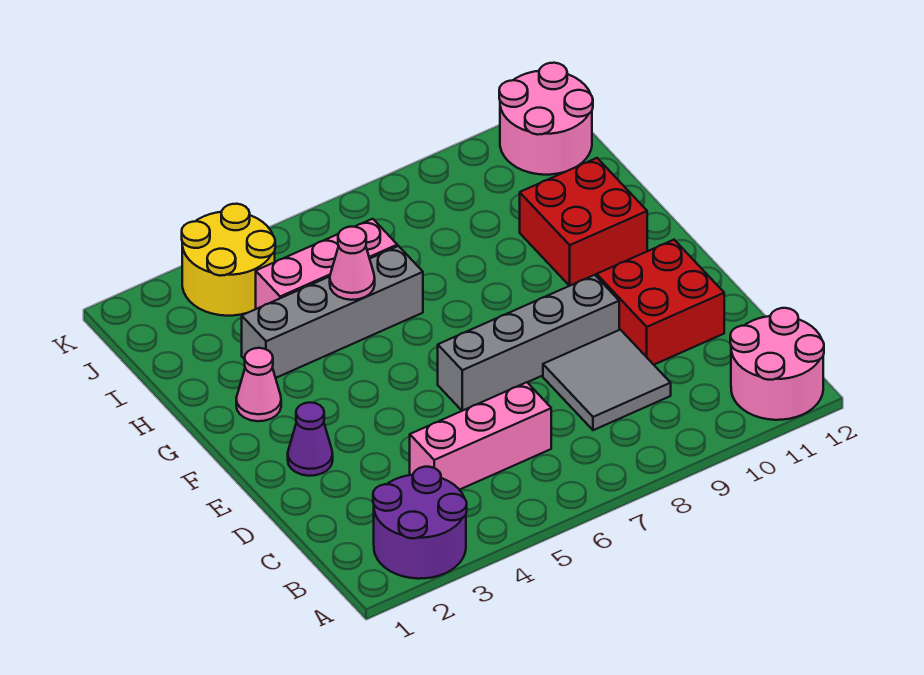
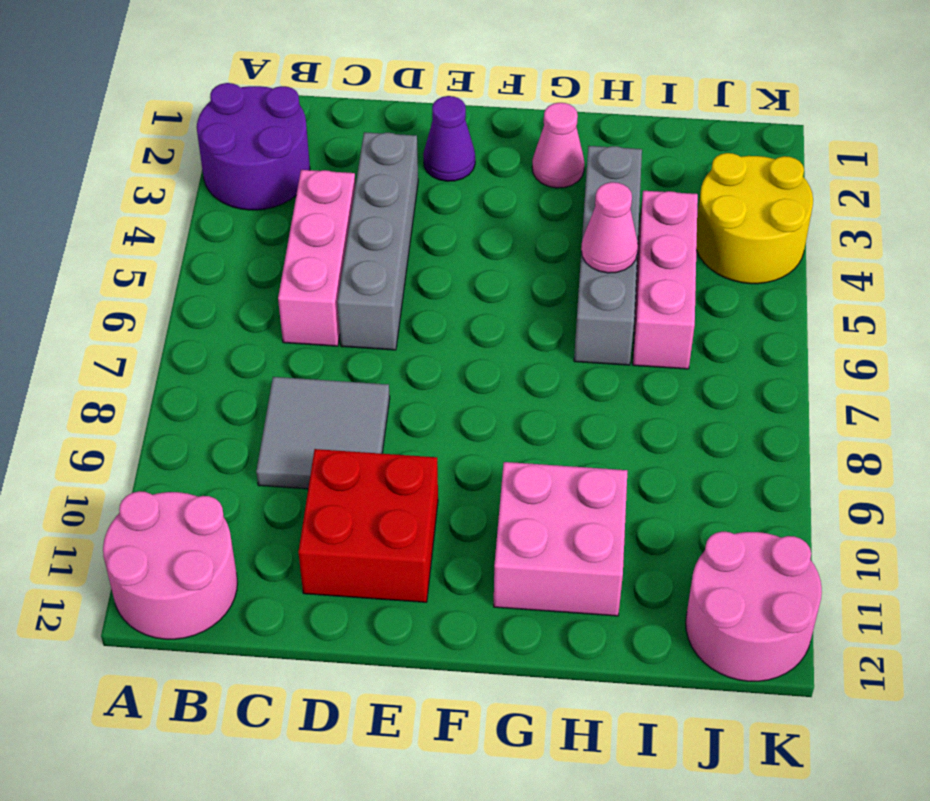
grey brick E6:E9 level 1 -> grey brick D3:D6 level 1
red brick G10:H11 level 1 -> pink brick G10:H11 level 1

